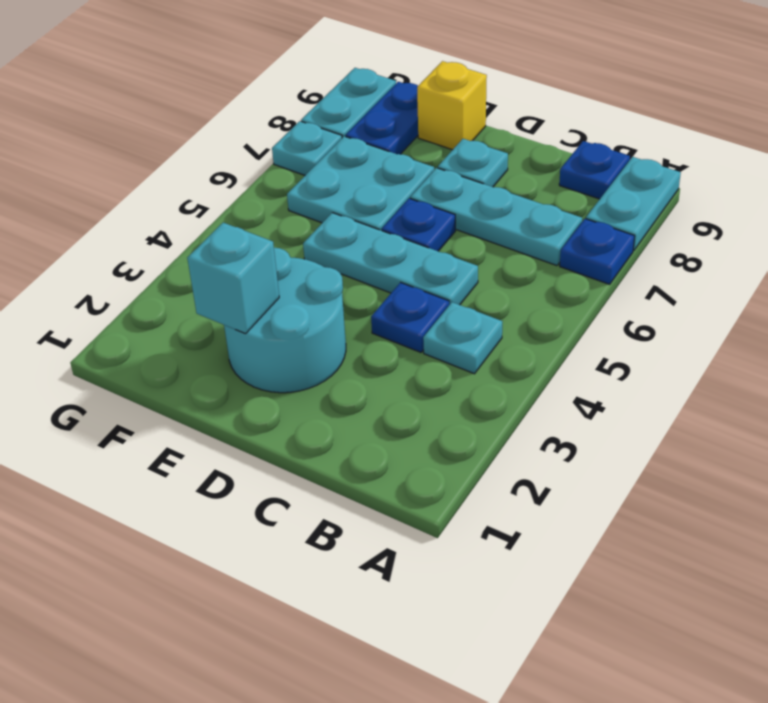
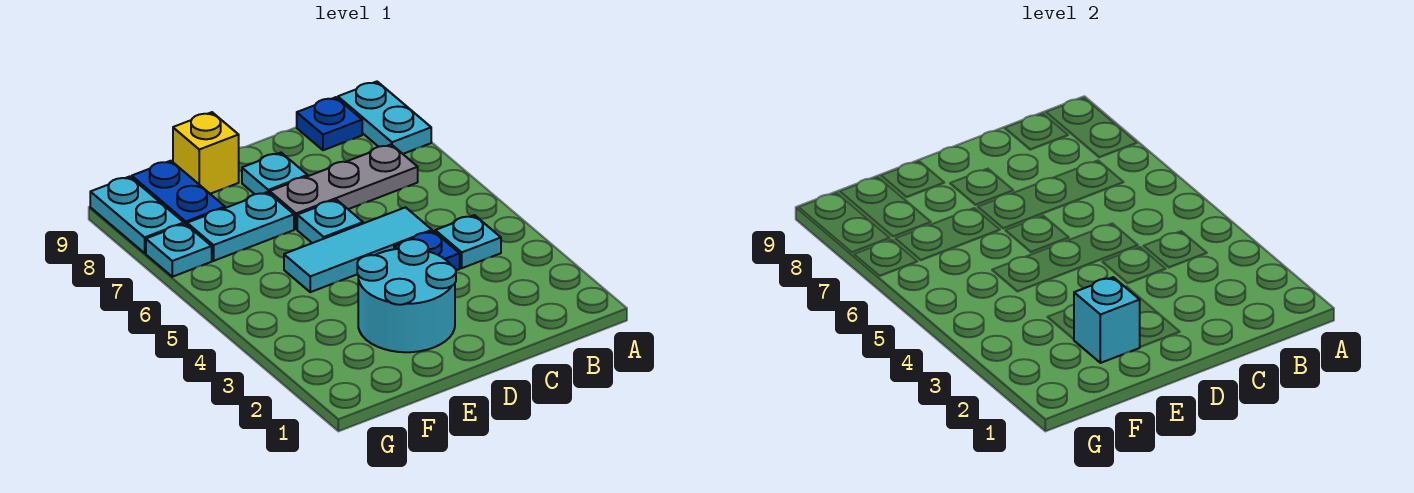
blue plate A7 level 1 -> none
cyan plate B7:D7 level 1 -> grey plate B7:D7 level 1
cyan plate C5:E5 level 1 -> cyan tile C5:E5 level 1
blue plate D6 level 1 -> cyan plate D6 level 1
cyan plate E6:F7 level 1 -> cyan plate E7:F7 level 1

